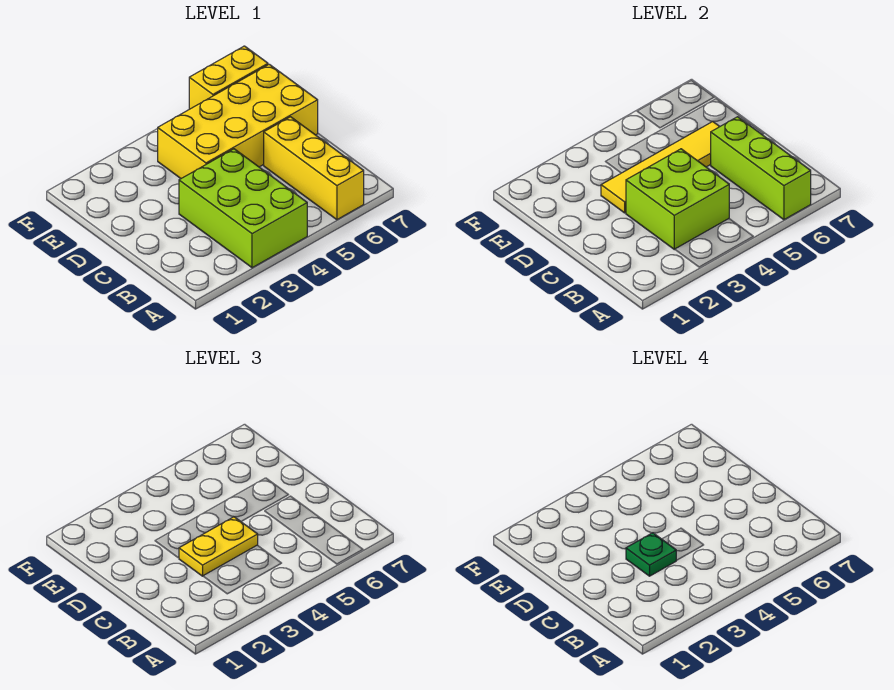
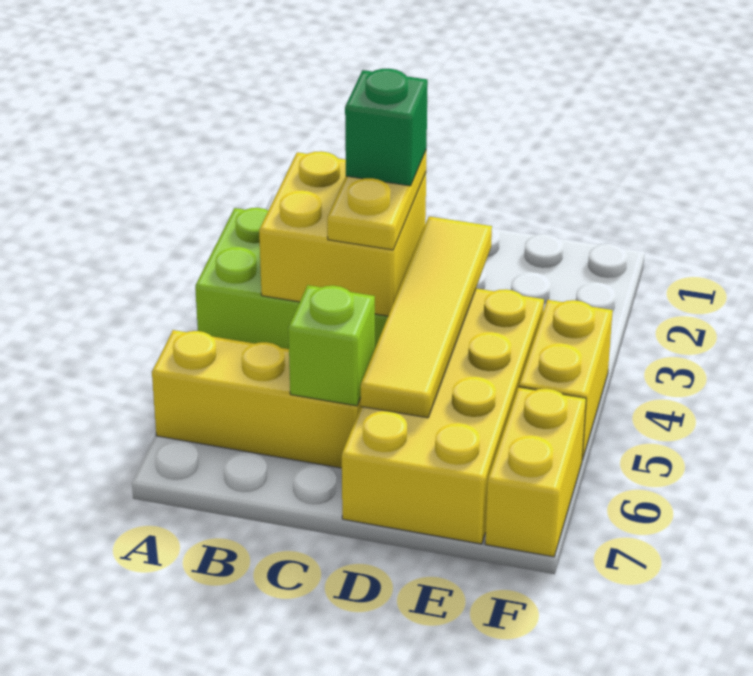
lime brick A6:C6 level 2 -> lime brick C6 level 2
lime brick B3:C4 level 2 -> yellow brick B3:C4 level 2
green plate C3 level 4 -> green brick C3 level 4
none -> yellow brick F4:F5 level 1

